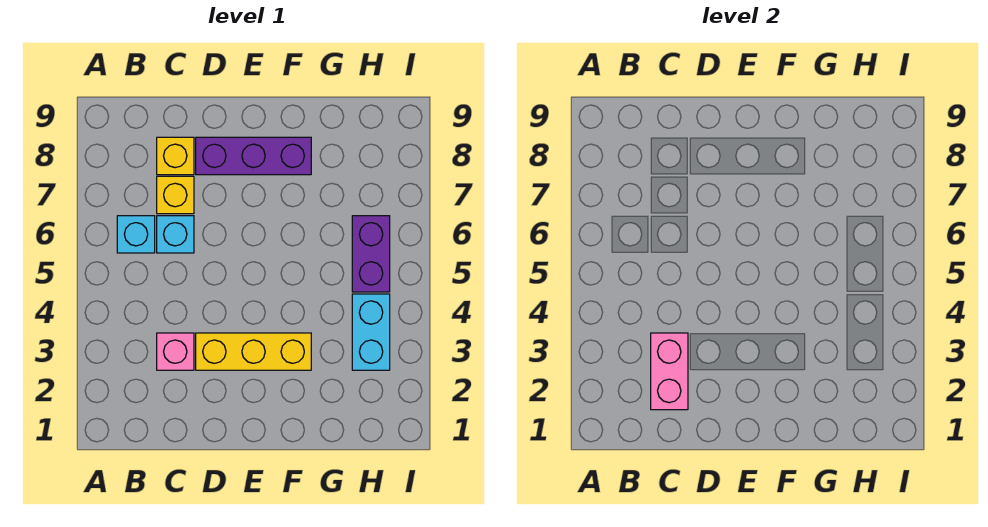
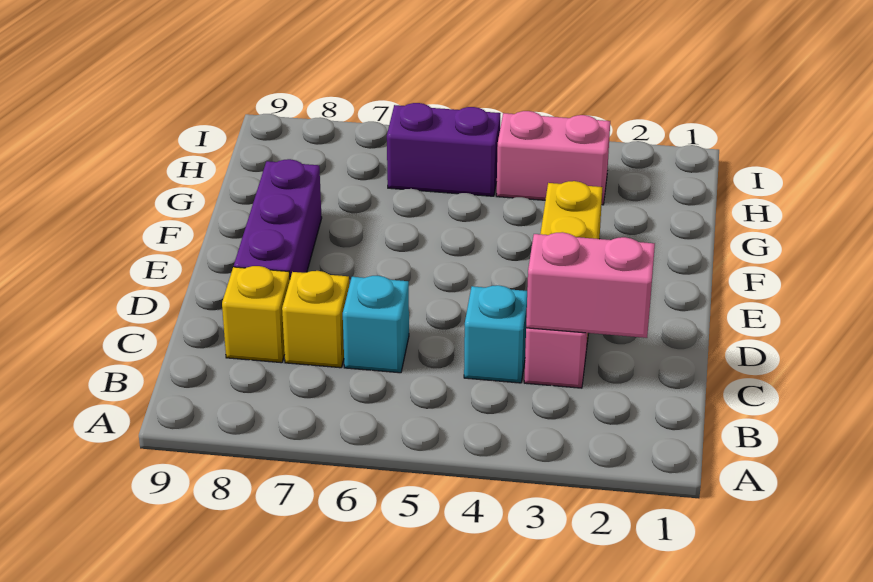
cyan brick B6 level 1 -> cyan brick C4 level 1
cyan brick H3:H4 level 1 -> pink brick H3:H4 level 1

